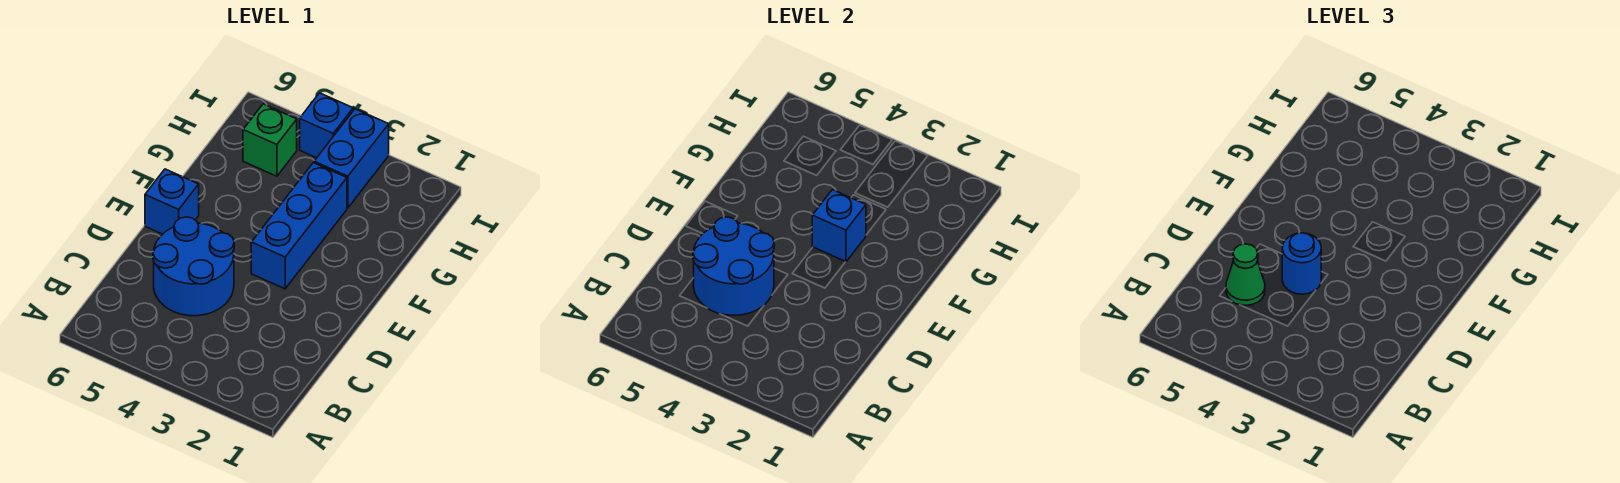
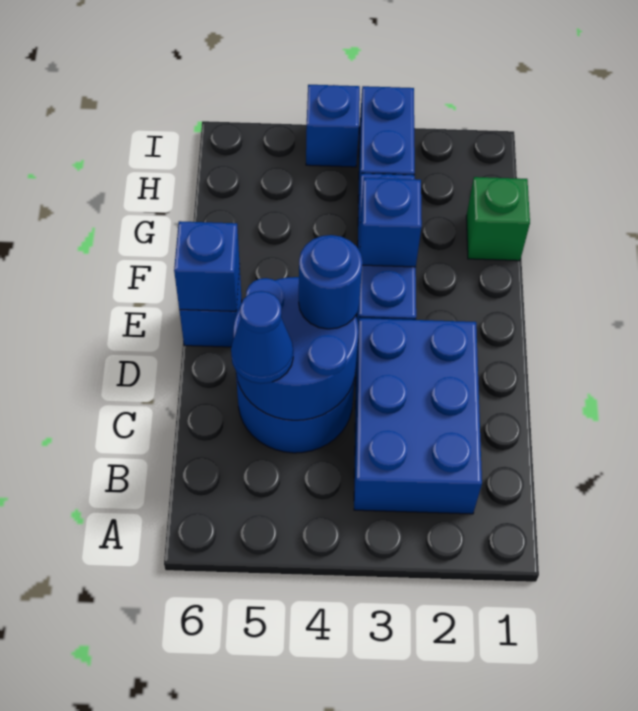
none -> blue brick B2:D3 level 1
green cone C5 level 3 -> blue cone C5 level 3
none -> blue brick E6 level 2
green brick H5 level 1 -> green brick G1 level 1

